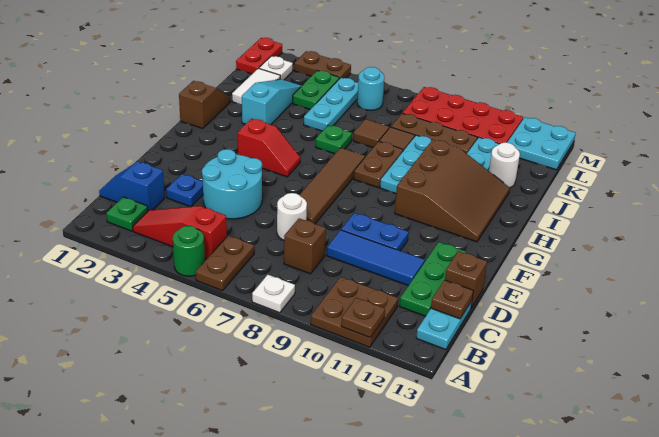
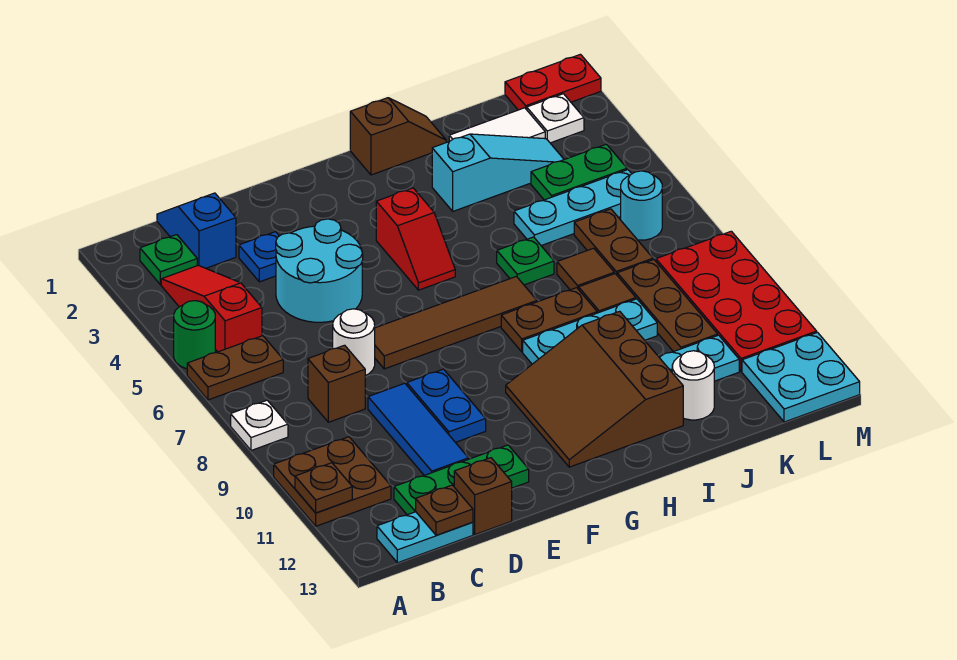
brown slope G10:I12 level 1 top 10 -> brown slope G10:I12 level 1 top I
brown plate M3:M4 level 1 -> brown plate K6:K7 level 1

